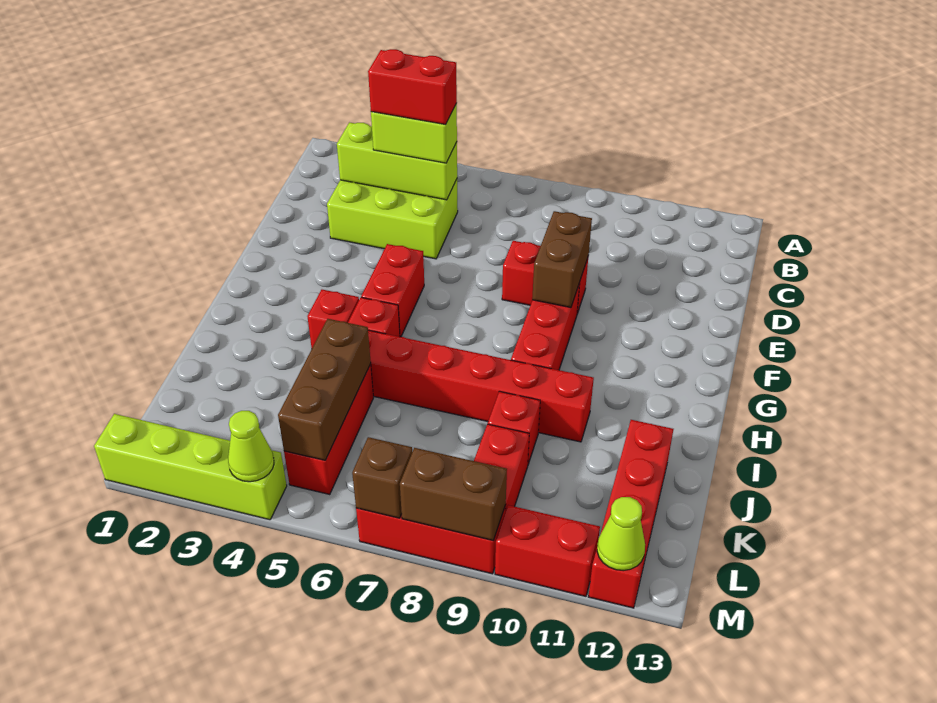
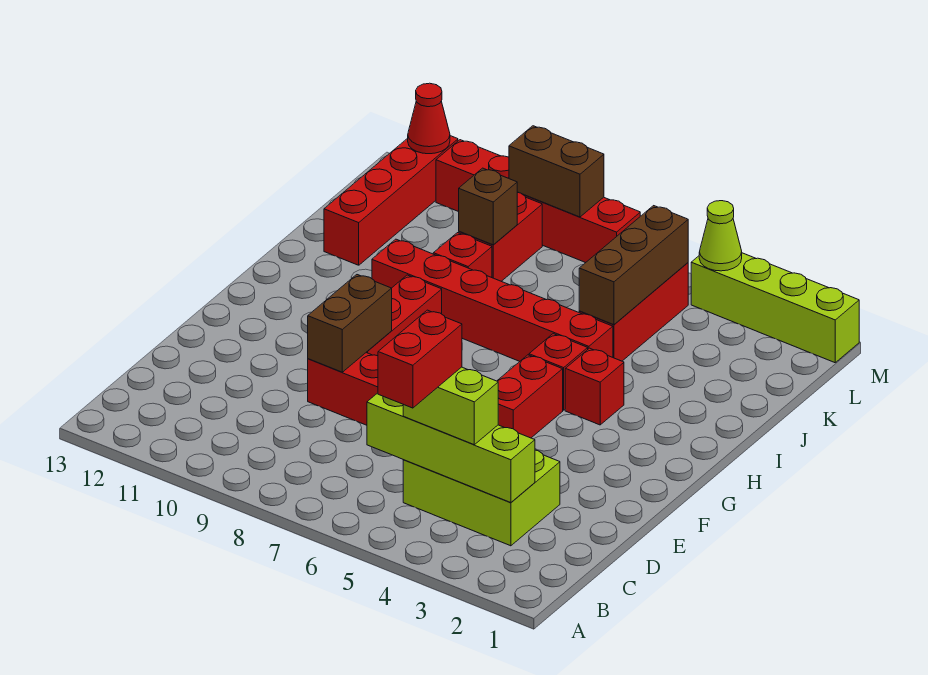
lime brick C3:C5 level 2 -> lime brick C3:C6 level 2
red brick C4:C5 level 4 -> red brick B5:C5 level 4
brown brick M7 level 2 -> brown brick K9 level 2
lime cone M12 level 2 -> red cone M12 level 2

